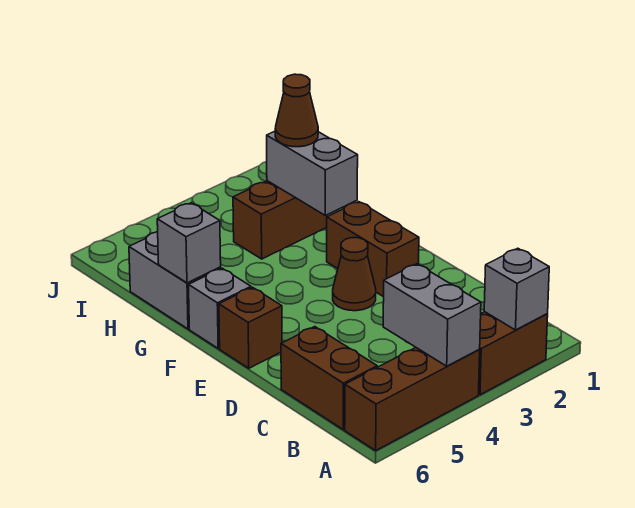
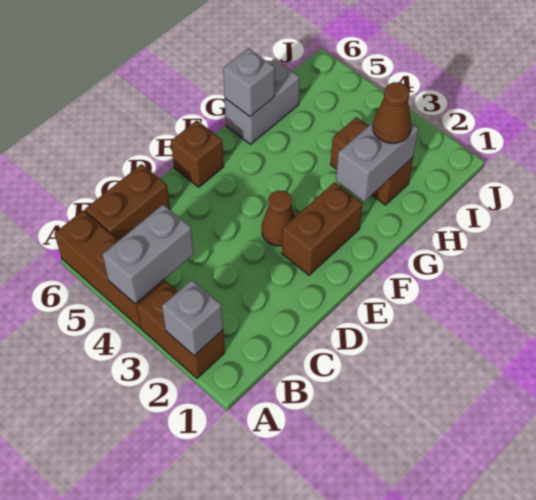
grey brick F6 level 1 -> none

